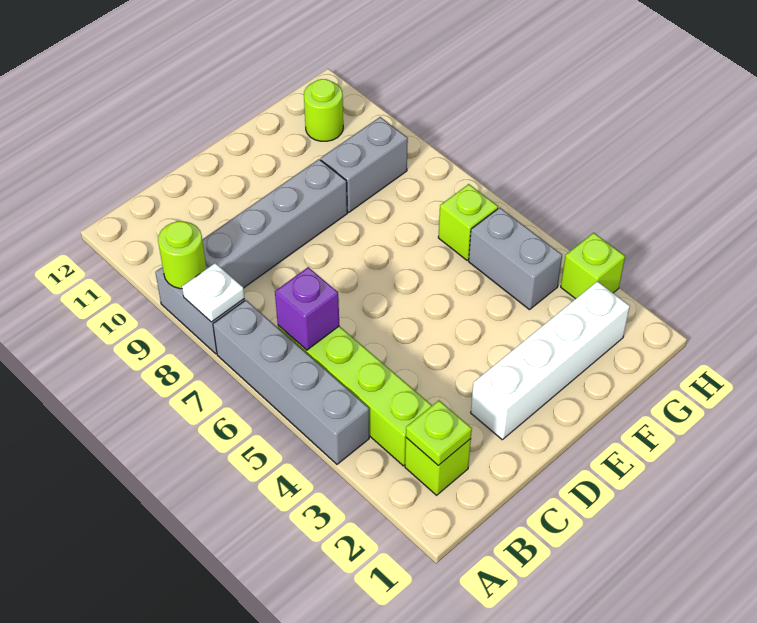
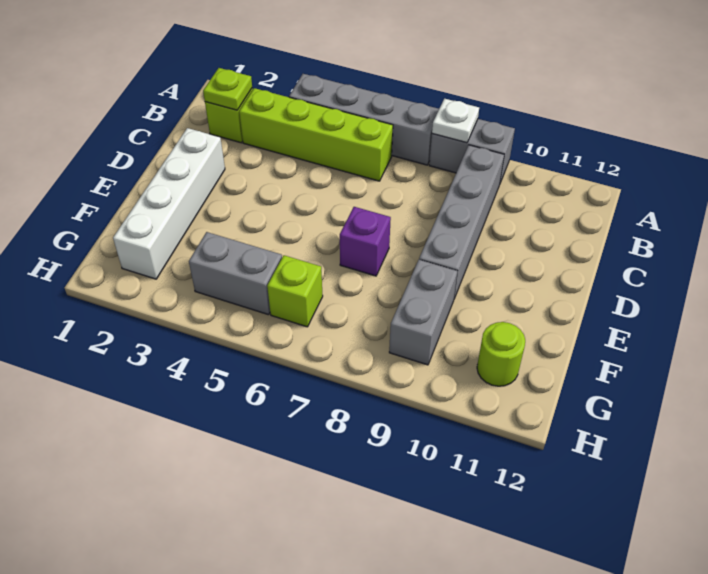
lime round brick A9 level 2 -> none
purple brick B6 level 2 -> purple brick E7 level 1
lime brick H3 level 1 -> none

